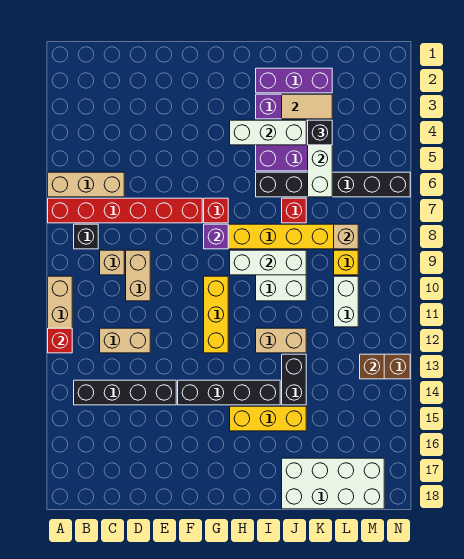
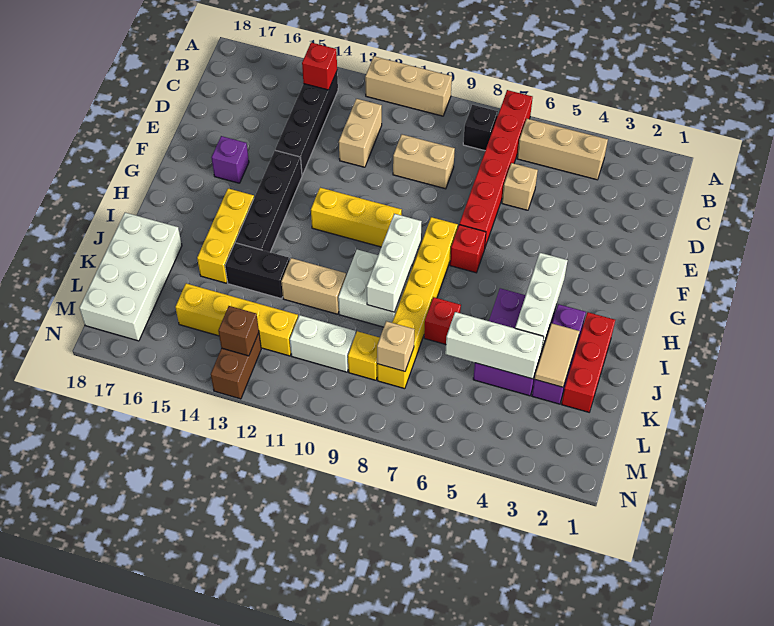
tan brick A6:C6 level 1 -> tan brick B4:B6 level 1
red brick A12 level 2 -> red brick B14 level 2
tan brick C9 level 1 -> tan brick D6 level 1
purple brick G8 level 2 -> purple brick F16 level 1
purple brick I2:K2 level 1 -> red brick I2:K2 level 1
black brick I6:N6 level 1 -> none
tan brick I12:J12 level 1 -> tan brick J11:J12 level 1
black brick K4 level 3 -> none
none -> yellow brick L12:L15 level 1

